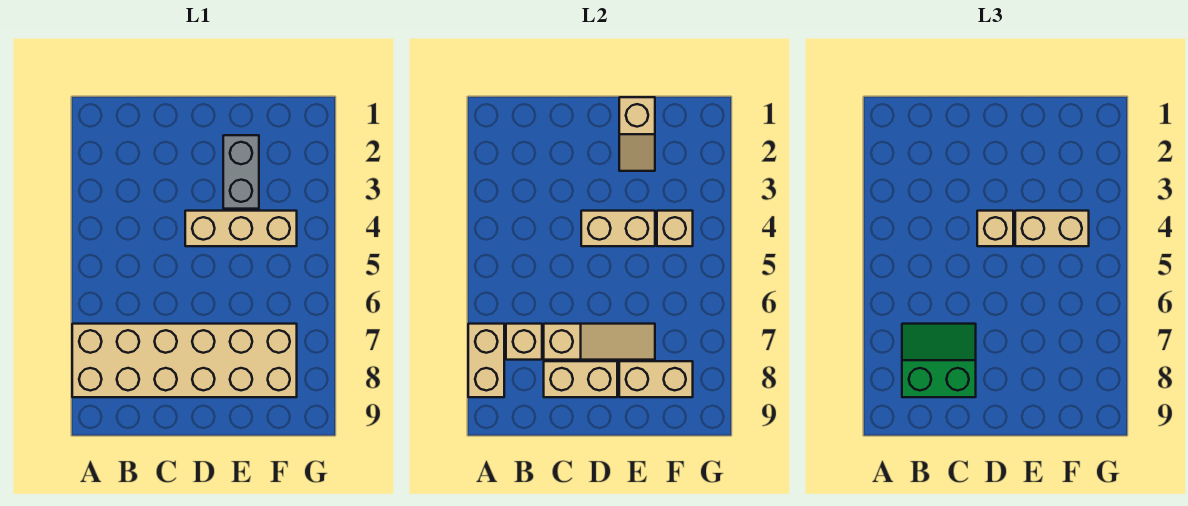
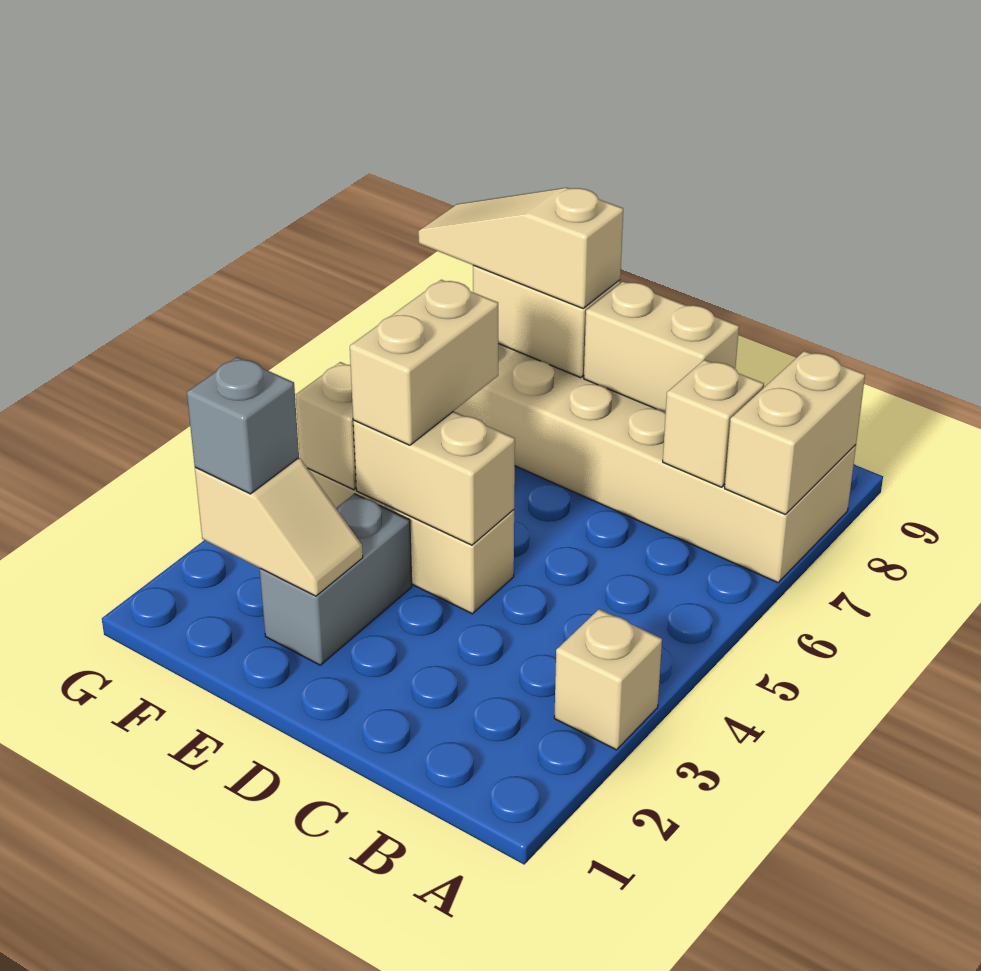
green slope B7:C8 level 3 top 8 -> none
tan slope C7:E7 level 2 top C -> tan slope E8:G8 level 3 top E
tan brick D4 level 3 -> tan brick A3 level 1
tan slope E1:E2 level 2 top 1 -> tan slope E2:F2 level 2 top F
tan brick E4:F4 level 3 -> tan brick E4:E5 level 3
none -> grey brick F2 level 3

